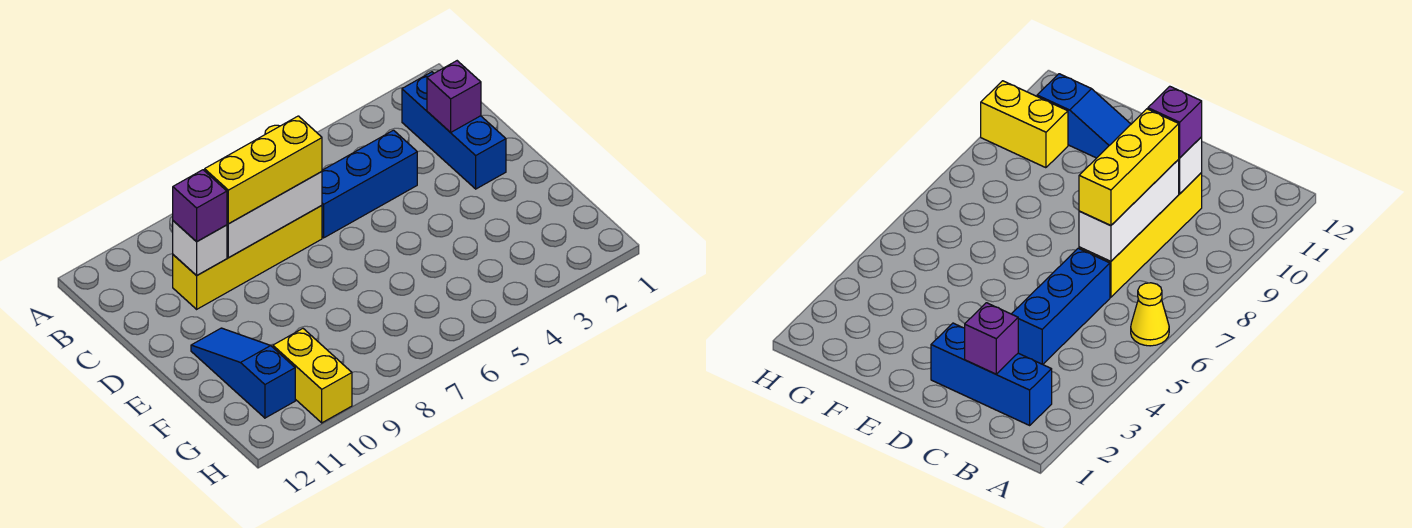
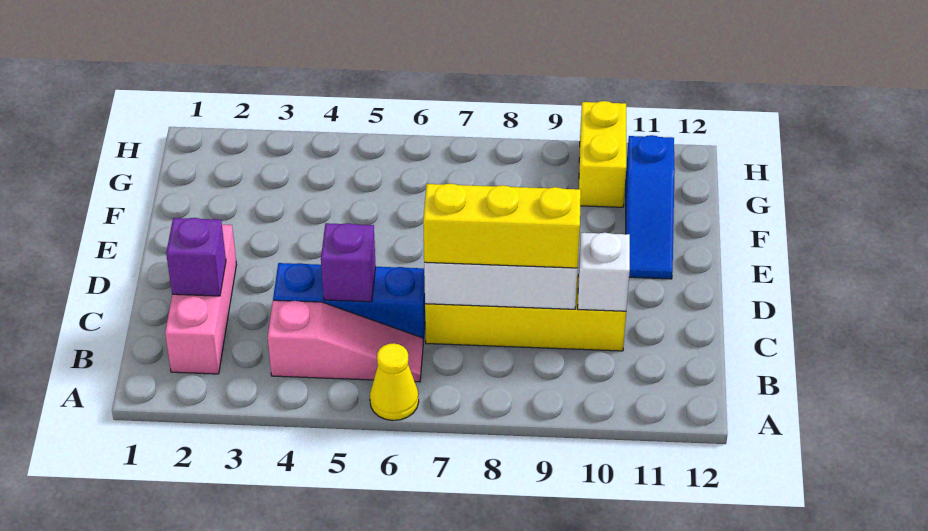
blue brick B2:D2 level 1 -> pink brick B2:D2 level 1
none -> pink slope B4:B6 level 1 top 4
purple brick C10 level 3 -> purple brick C5 level 2

